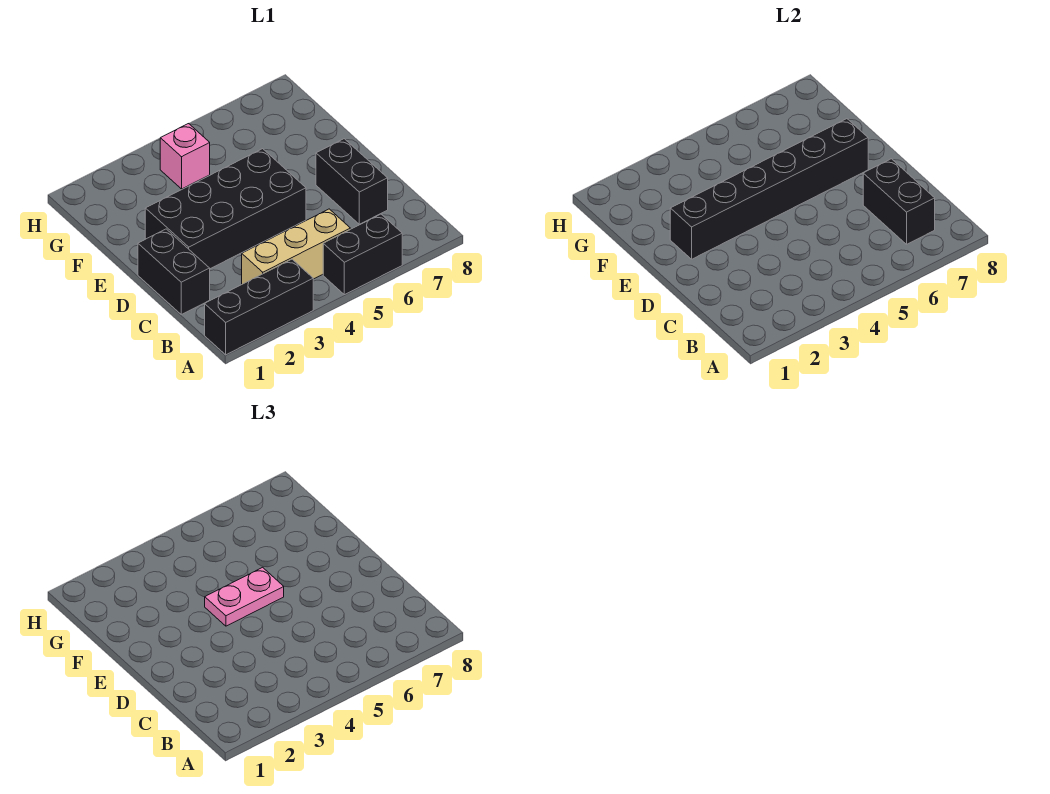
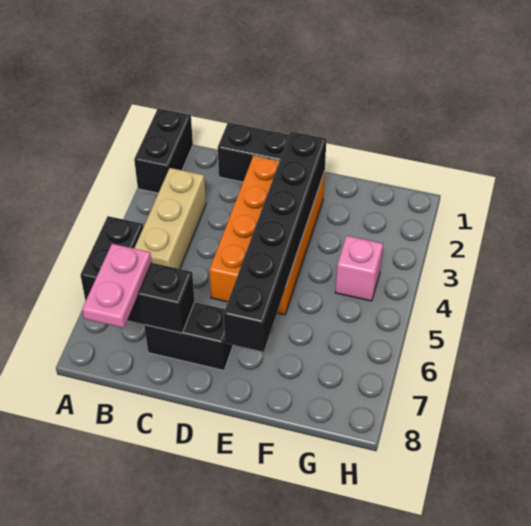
black brick A1:A3 level 1 -> black brick A1:A2 level 1
black brick D2:E5 level 1 -> orange brick D2:E5 level 1
pink plate E4:E5 level 3 -> pink plate B7:B8 level 3

